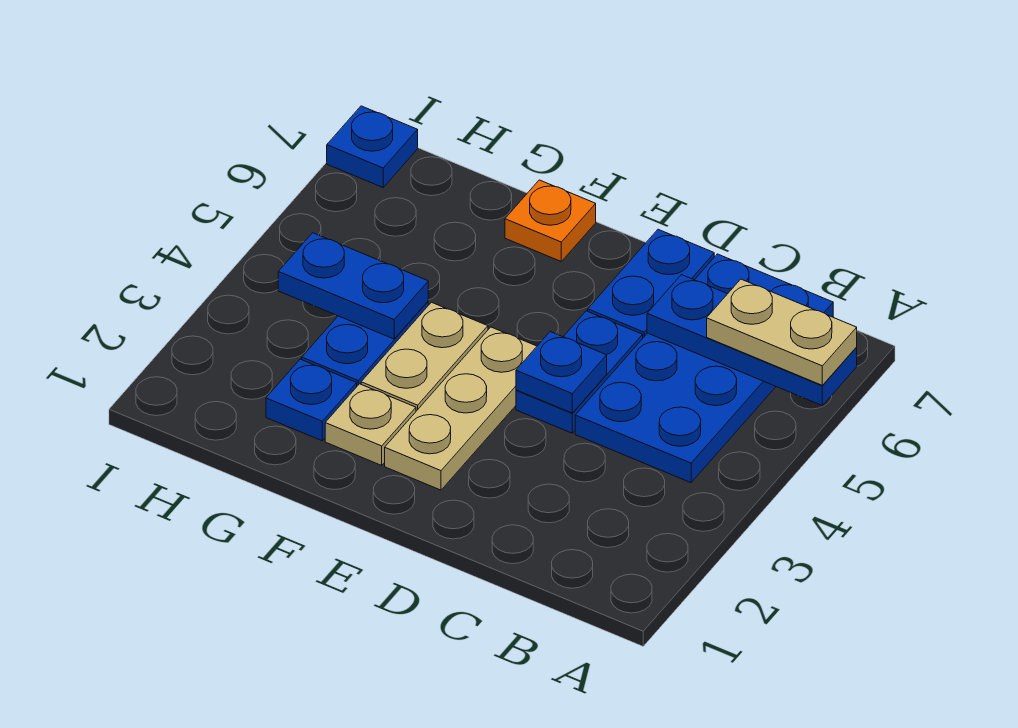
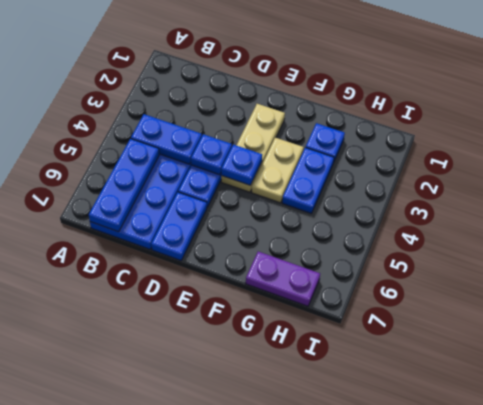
blue plate A6:C6 level 2 -> blue plate B5:B7 level 2
tan plate A6:B6 level 3 -> none
tan plate F2 level 1 -> none
orange plate F7 level 1 -> none
blue plate G4:H4 level 2 -> blue plate B4:C4 level 2
none -> purple plate G7:H7 level 1
blue plate I7 level 1 -> blue plate E4 level 2

